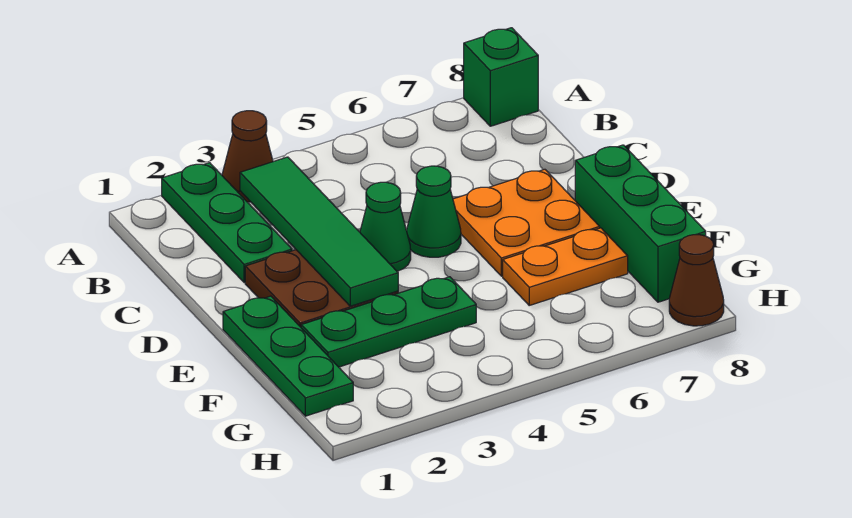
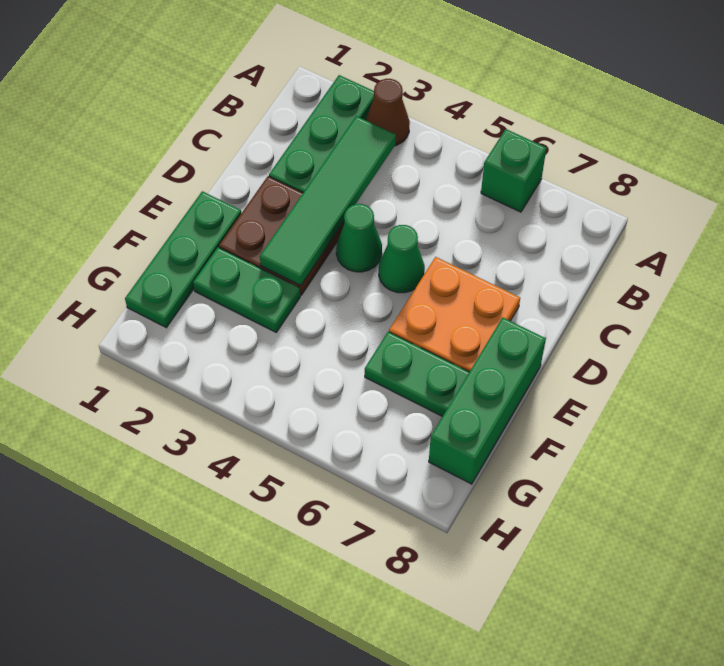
green brick A8 level 1 -> green brick A6 level 1
green plate F2:F4 level 1 -> green plate F2:F3 level 1
orange plate F6:F7 level 1 -> green plate F6:F7 level 1
brown cone H8 level 1 -> none

